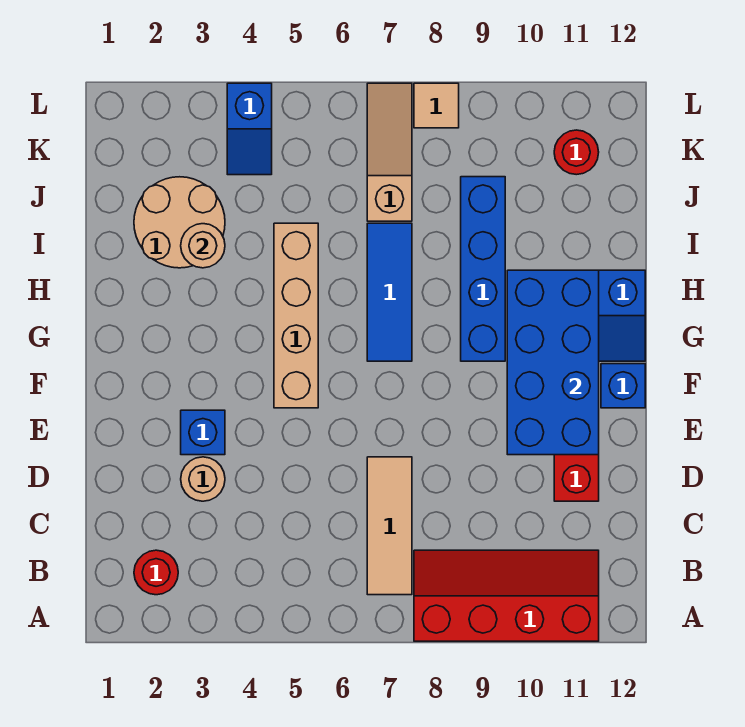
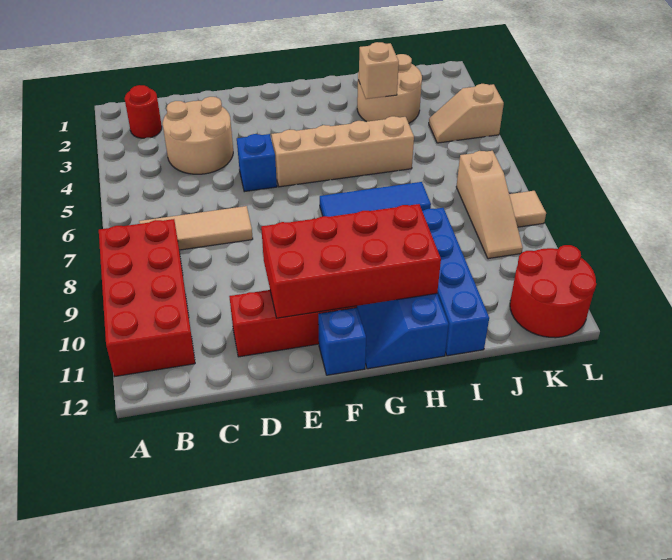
red slope A8:B11 level 1 top A -> red brick A8:B11 level 1
tan round brick D3 level 1 -> tan round brick C3:D4 level 1
blue brick E3 level 1 -> blue brick E5 level 1
blue brick E10:H11 level 2 -> red brick E10:H11 level 2
blue brick G9:J9 level 1 -> blue brick I9:I12 level 1
tan round brick I3 level 2 -> tan brick I3 level 2
tan slope J7:L7 level 1 top J -> tan slope K7:K9 level 1 top 7
blue slope K4:L4 level 1 top L -> tan slope K4:L4 level 1 top L
red round brick K11 level 1 -> red round brick K11:L12 level 1

